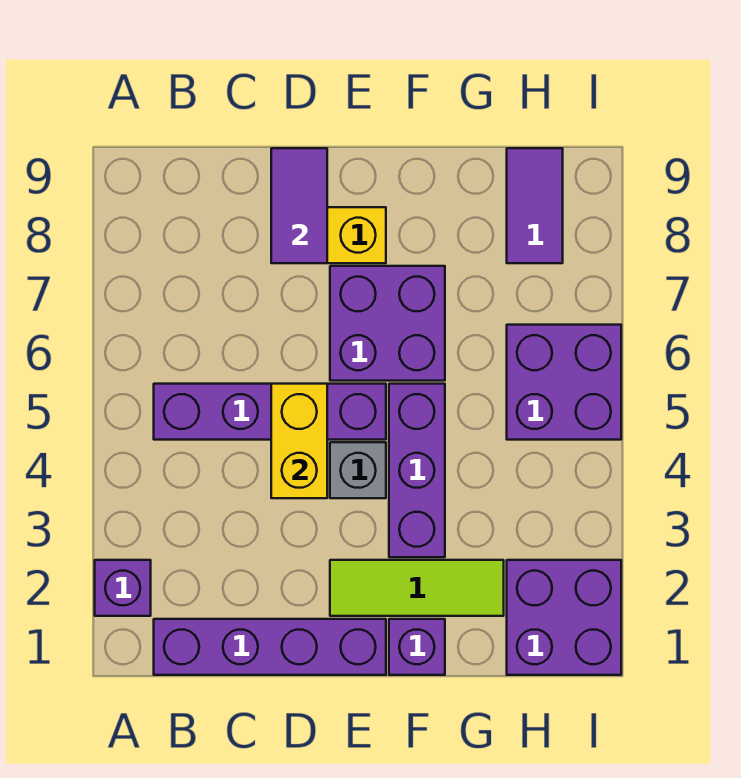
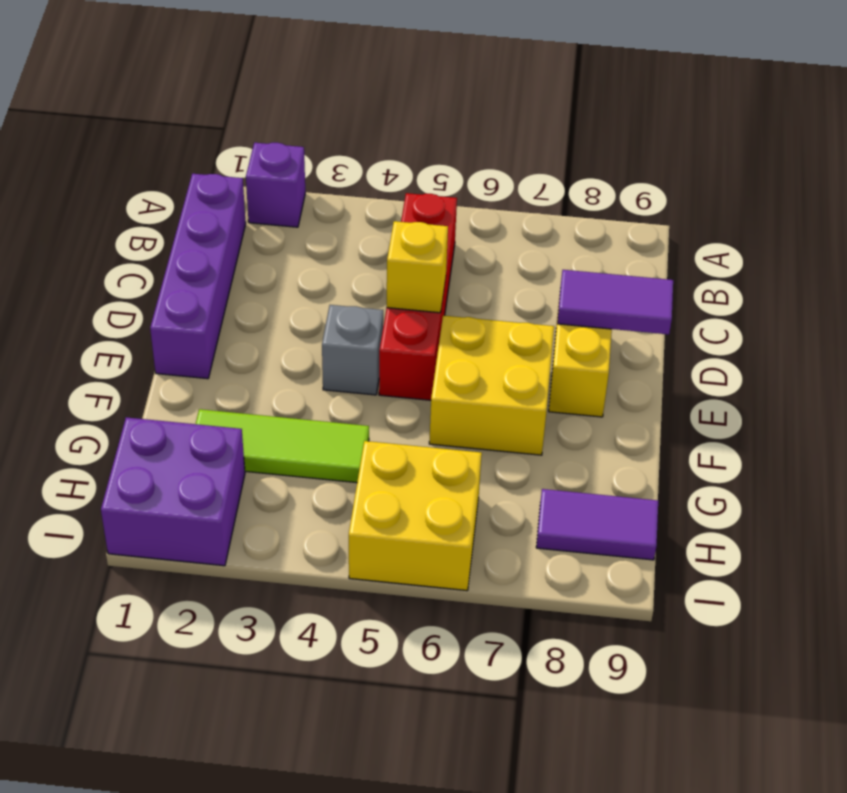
purple brick B5:E5 level 1 -> red brick B5:E5 level 1
yellow brick D4:D5 level 2 -> yellow brick D5 level 2
lime tile E2:G2 level 1 -> lime tile G2:G4 level 1
purple brick E6:F7 level 1 -> yellow brick E6:F7 level 1
purple brick F1 level 1 -> none
purple brick F3:F5 level 1 -> none
purple brick H5:I6 level 1 -> yellow brick H5:I6 level 1

